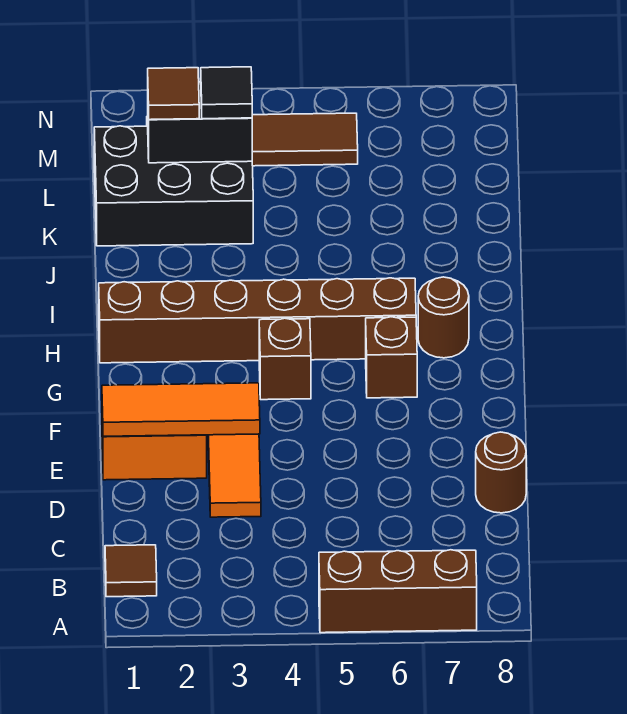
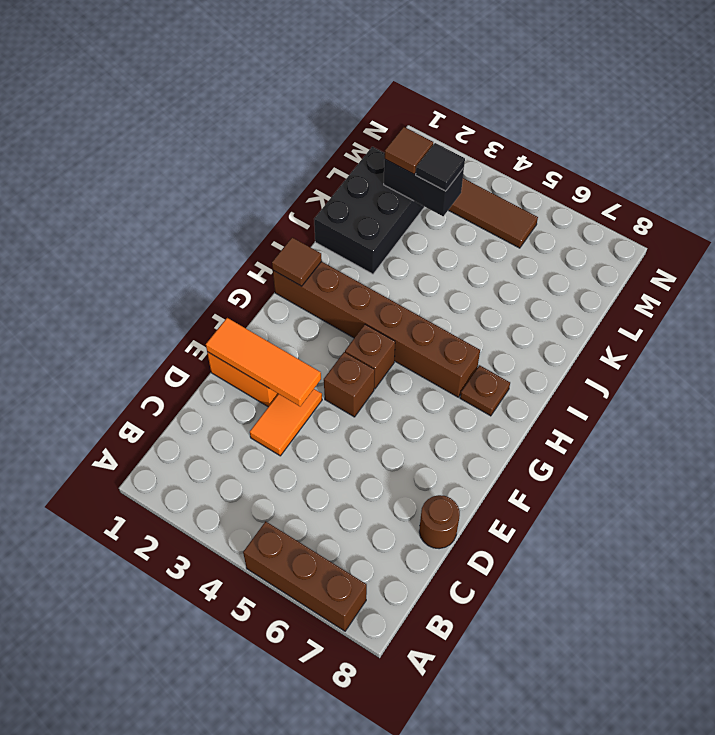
brown tile B1 level 1 -> brown tile H1 level 2
brown brick G6 level 1 -> brown brick F4 level 1
brown round brick H7 level 1 -> brown plate H7 level 1
black brick K1:L3 level 1 -> black brick J1:L2 level 1

